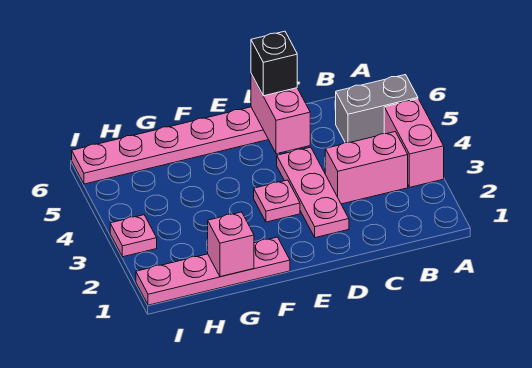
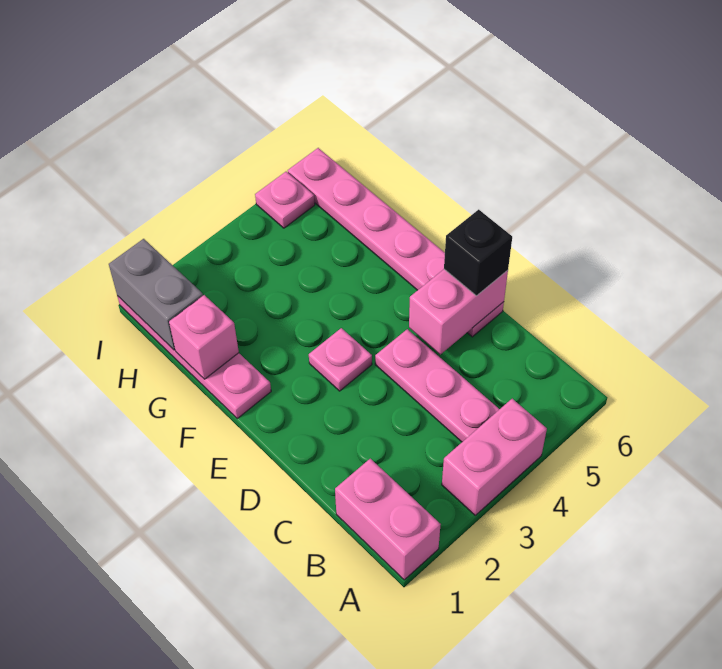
grey brick A5:B5 level 1 -> grey brick H1:I1 level 2
pink brick B3:C3 level 1 -> pink brick A1:B1 level 1
pink plate D2:D4 level 1 -> pink plate B4:D4 level 1
pink plate I3 level 1 -> pink plate I5 level 1

